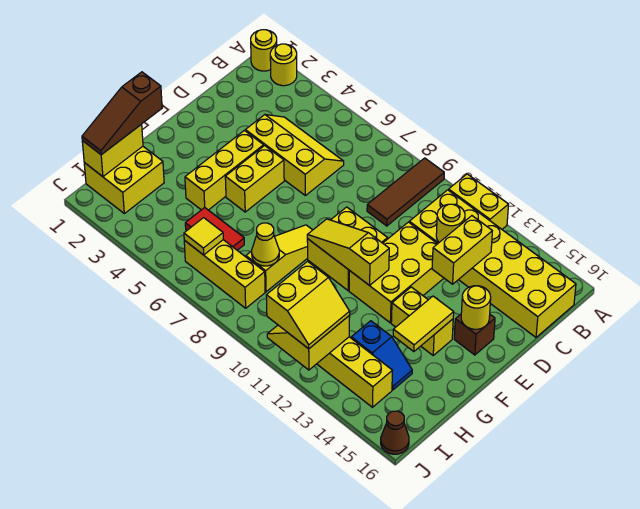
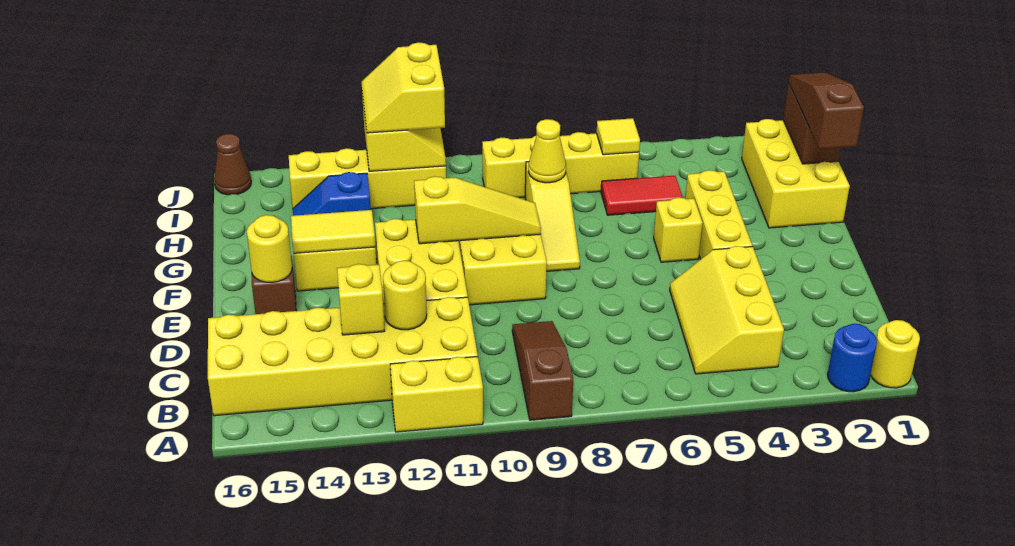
yellow round brick A2 level 1 -> blue round brick A2 level 1
brown tile A9:C9 level 1 -> brown slope A9:C9 level 1 top A
yellow slope C4:D6 level 1 top D -> yellow slope B4:D5 level 1 top 4
yellow brick C13:D13 level 2 -> yellow brick C13 level 2
yellow brick E5:F5 level 1 -> yellow brick F5 level 1
yellow tile F14:G14 level 2 -> yellow tile F13:F14 level 2
yellow brick H1:I2 level 1 -> yellow brick G1:I2 level 1
yellow brick H1:I1 level 2 -> brown brick H1:I1 level 2
yellow brick I6:I8 level 1 -> yellow brick I6:I9 level 1

